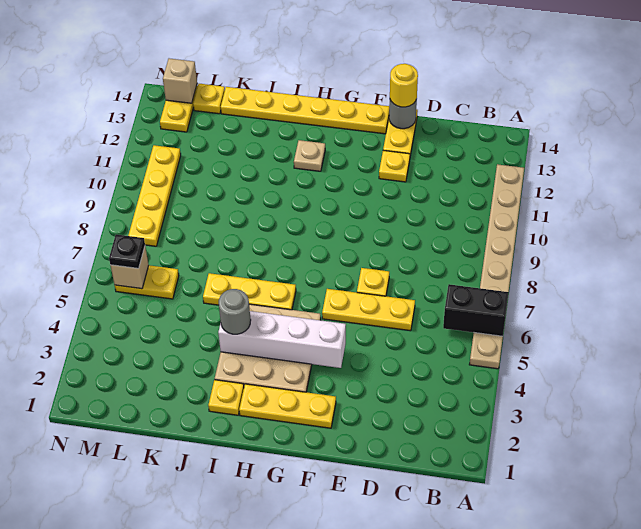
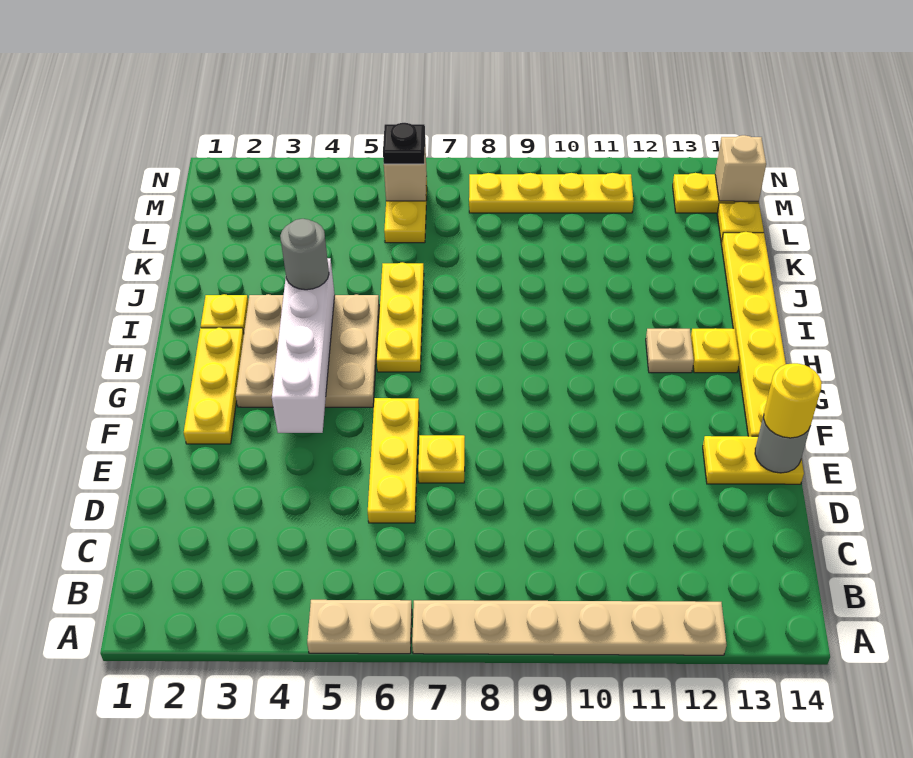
black brick A6:B6 level 2 -> none
yellow plate E12 level 1 -> yellow plate H13 level 1

